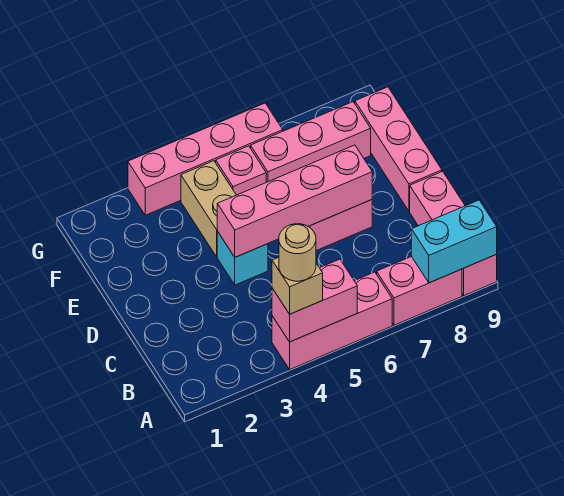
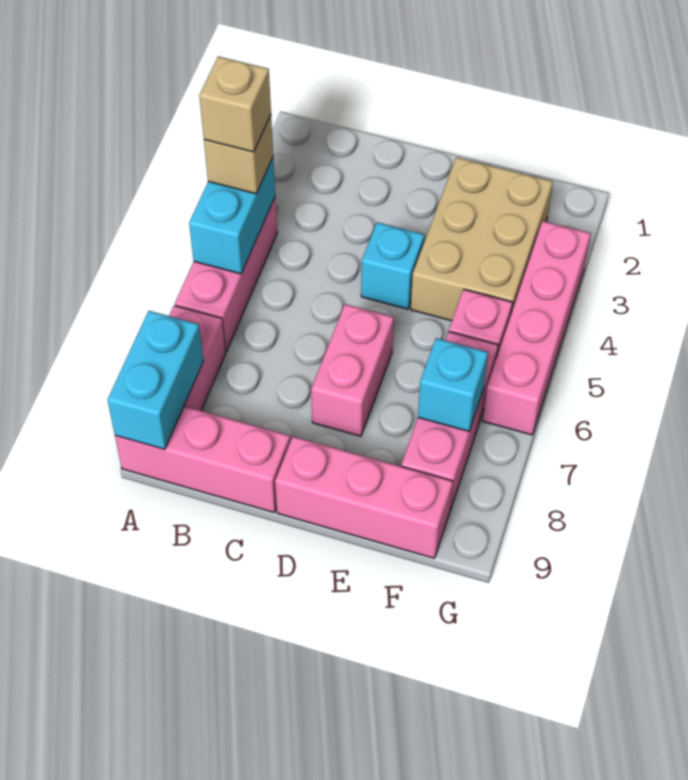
pink brick A4:A5 level 2 -> cyan brick A4:A5 level 2
tan round brick A4 level 4 -> tan brick A4 level 4
pink brick D4:D7 level 2 -> none
tan brick E4:F4 level 1 -> tan brick E2:F4 level 1
none -> cyan brick F7 level 2

